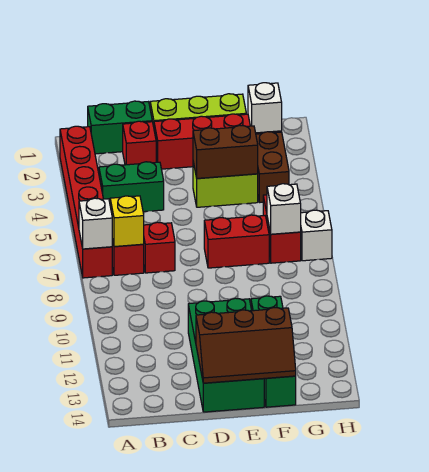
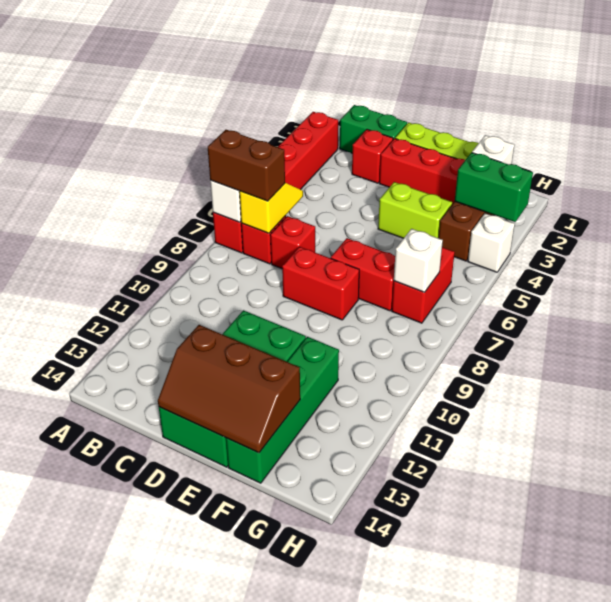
green brick B4:C4 level 1 -> green brick G3:H3 level 2
none -> red brick D8:E8 level 1
brown brick E4:F4 level 2 -> brown brick A7:B7 level 3
white brick H7 level 1 -> white brick H4 level 1

